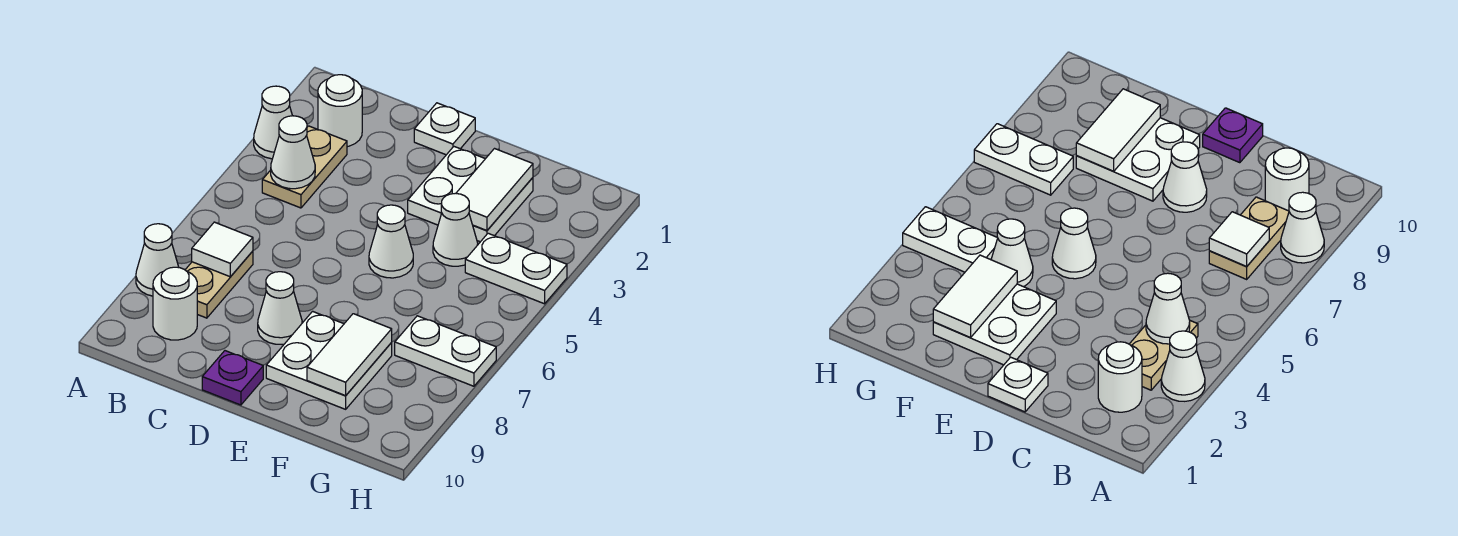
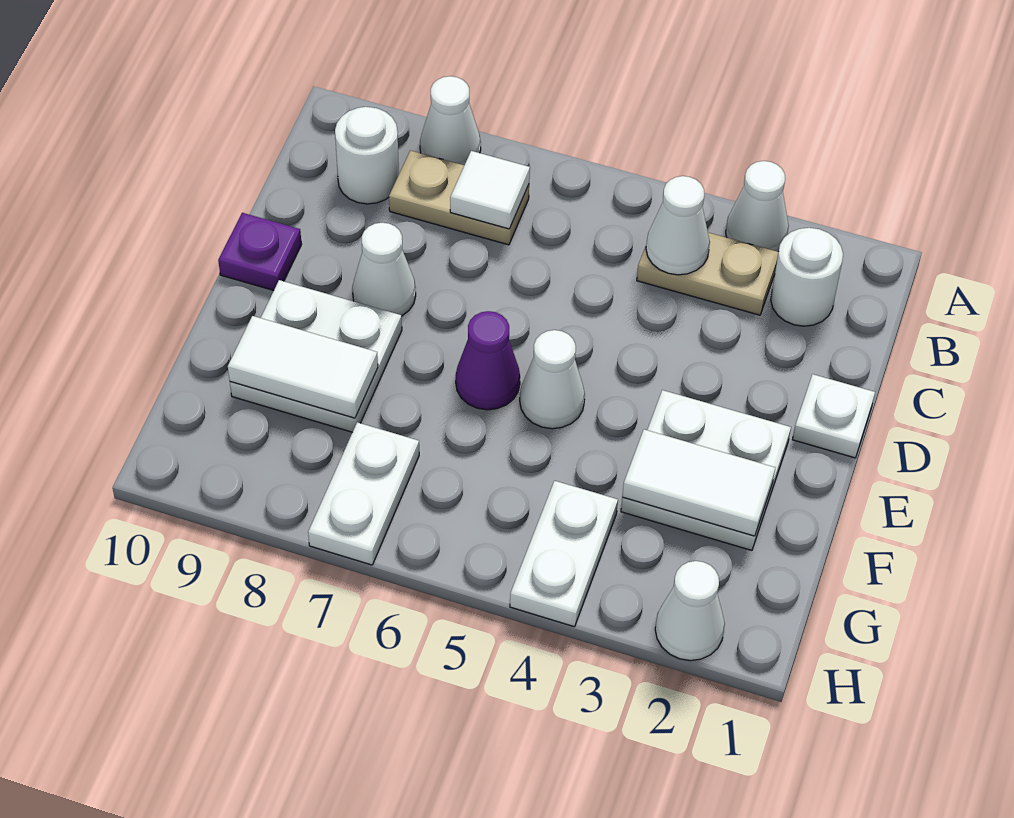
none -> purple cone E6 level 1
white cone F4 level 1 -> white cone H2 level 1

